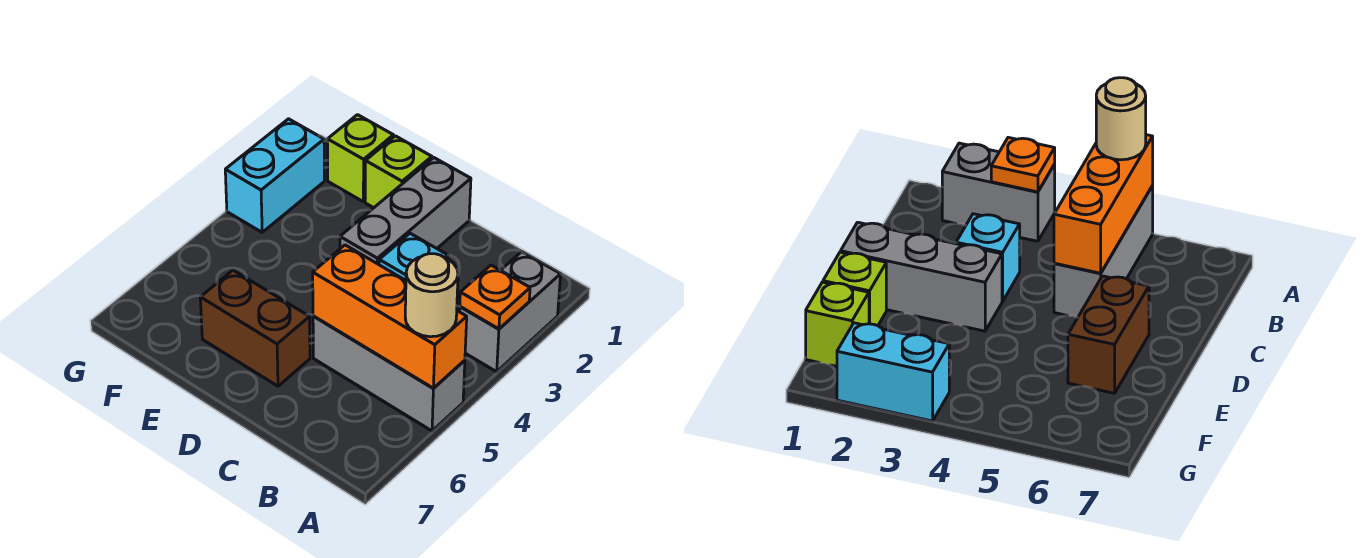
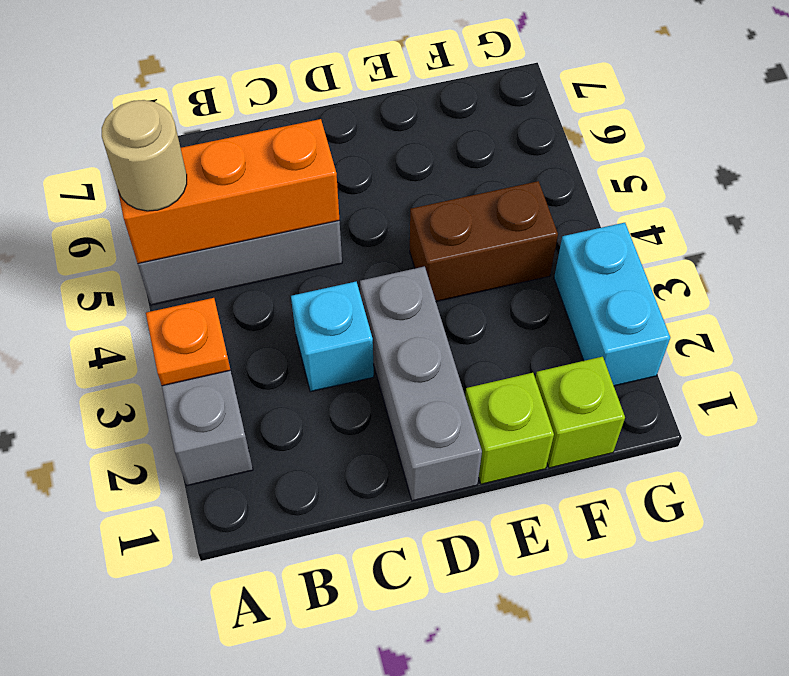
brown brick D6:E6 level 1 -> brown brick E4:F4 level 1

